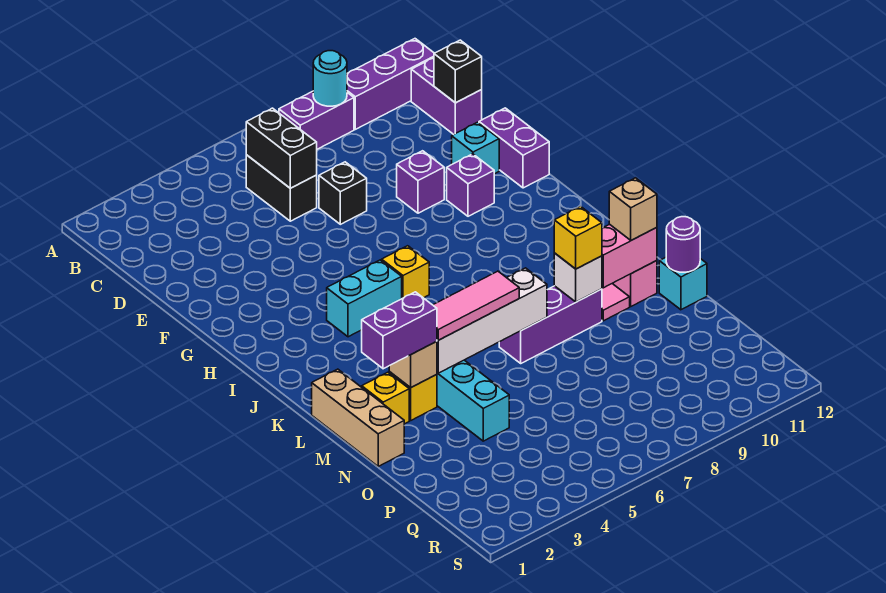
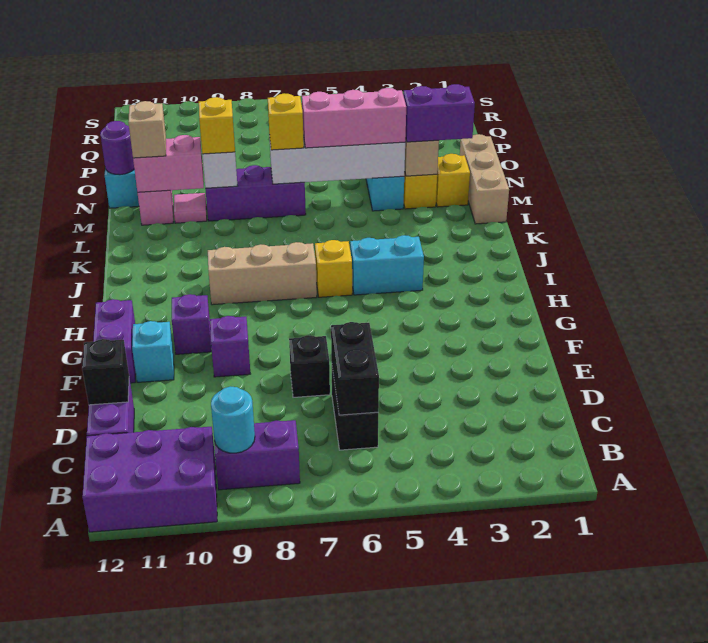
purple brick B10:B12 level 1 -> purple brick A10:B12 level 1
none -> tan brick I7:I9 level 1
pink tile M4:M6 level 3 -> pink brick M4:M6 level 3
none -> yellow brick M7 level 3

